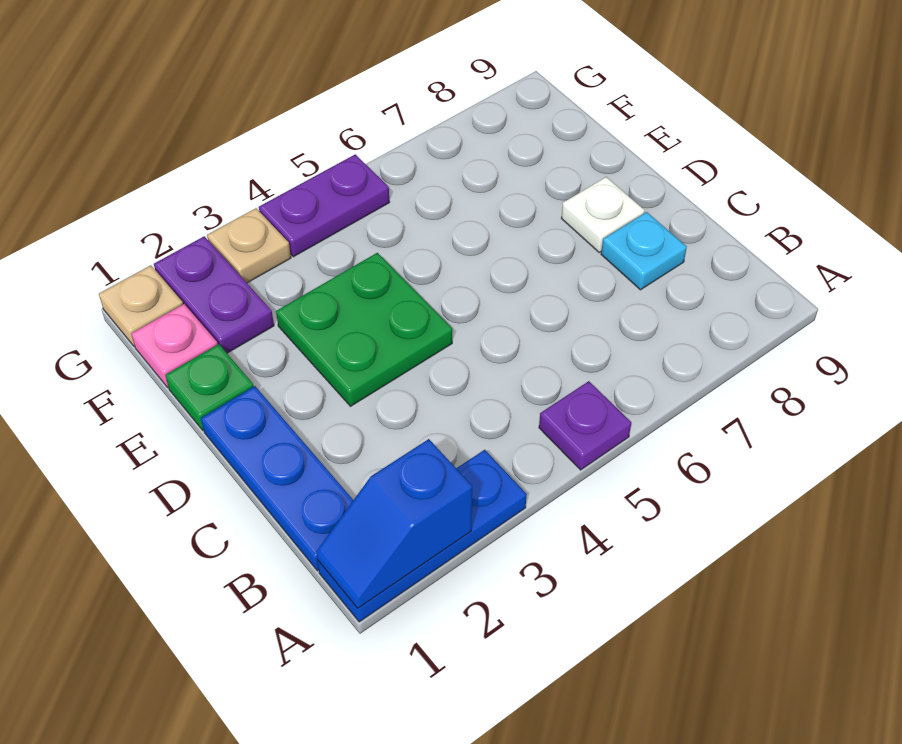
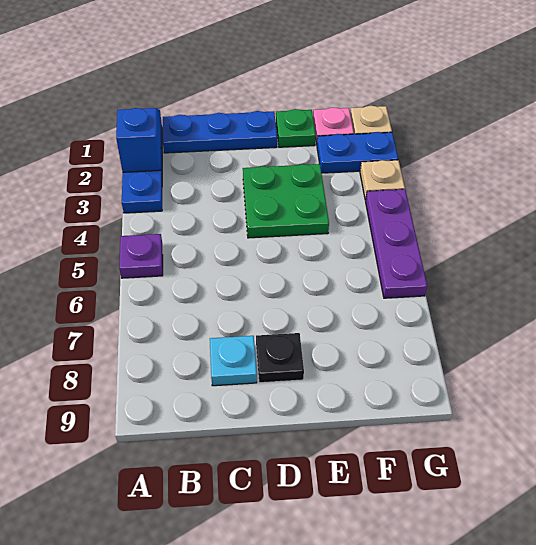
white plate D8 level 1 -> black plate D8 level 1
purple plate F2:G2 level 1 -> blue plate F2:G2 level 1
purple plate G4:G5 level 1 -> purple plate G4:G6 level 1

